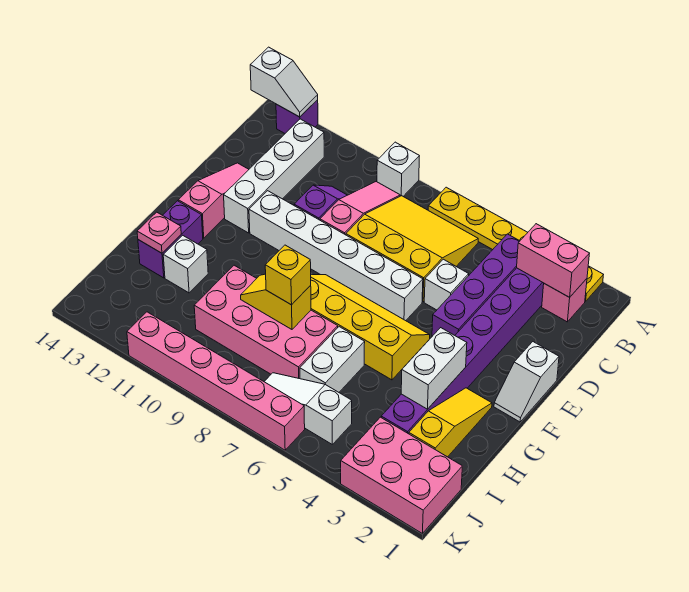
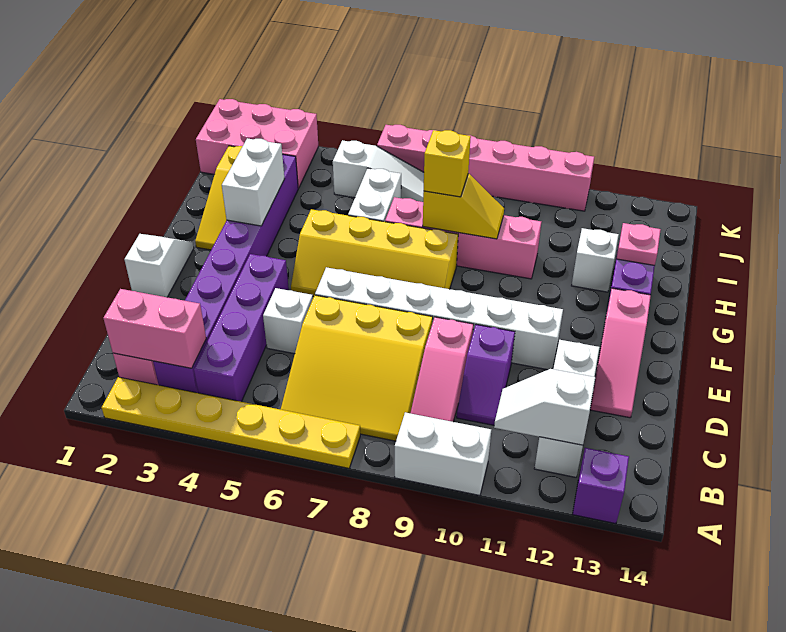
white brick A9 level 1 -> white brick A9:A10 level 1
white slope A13:A14 level 2 top 14 -> white slope B11:B12 level 2 top 12
white brick B12:E12 level 1 -> white brick B12:D12 level 1
pink brick H7:I10 level 1 -> pink brick H7:H10 level 1

